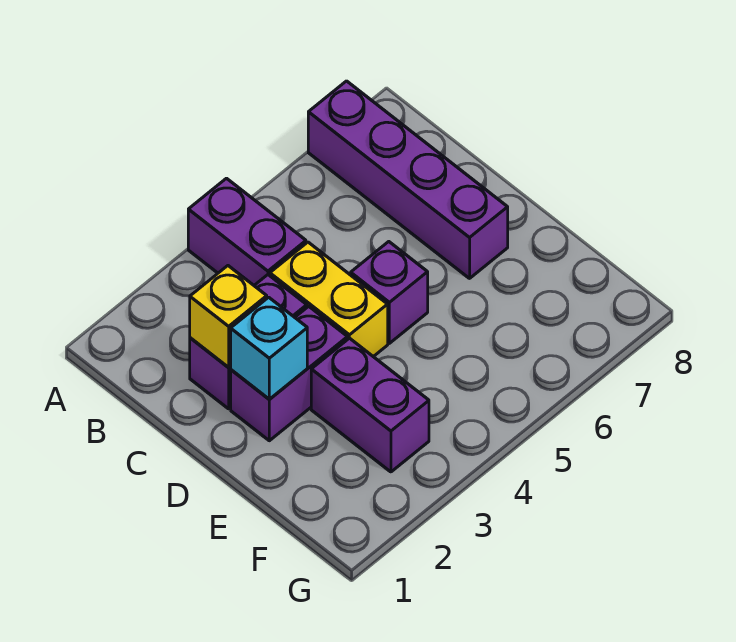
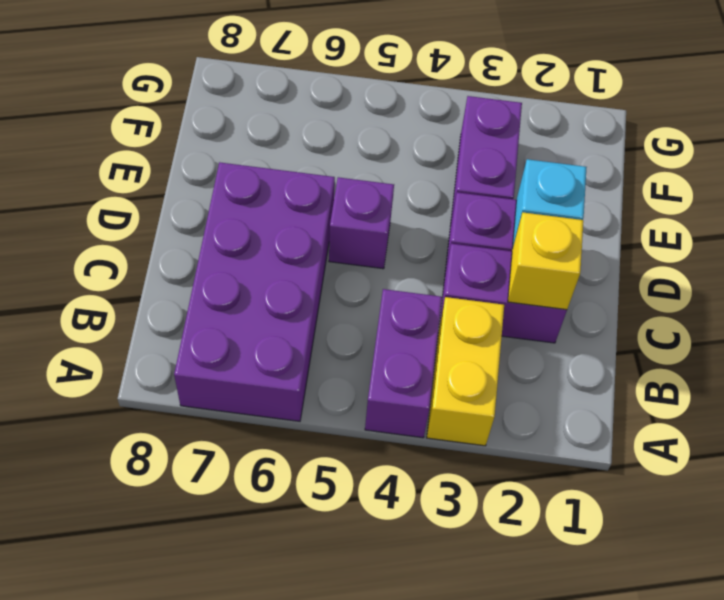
purple brick A7:D7 level 1 -> purple brick A6:D7 level 1
yellow brick C4:D4 level 1 -> yellow brick A3:B3 level 1

